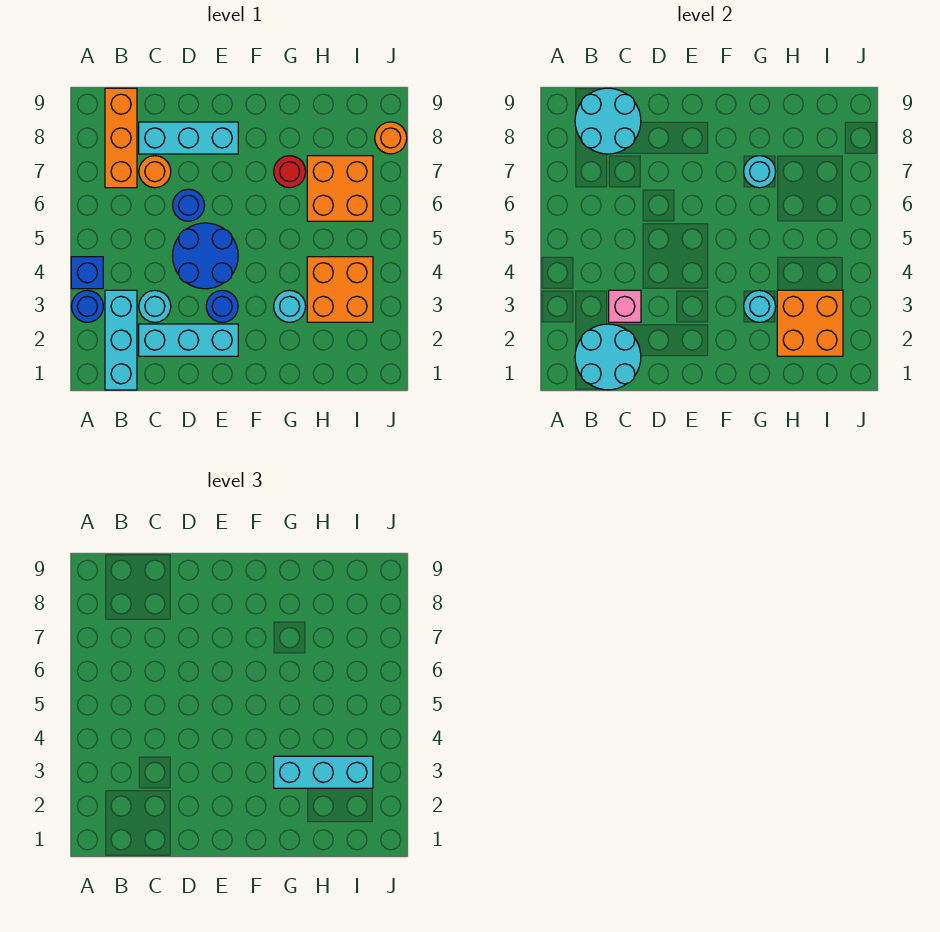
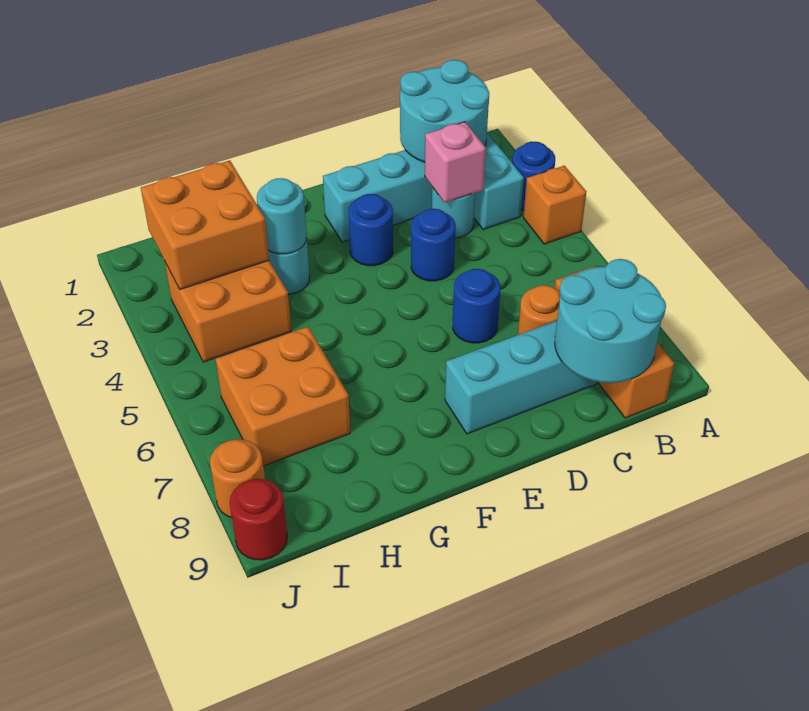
blue brick A4 level 1 -> orange brick A4 level 1
blue round brick D4:E5 level 1 -> blue round brick D4 level 1
cyan brick G3:I3 level 3 -> none
red round brick G7 level 1 -> red round brick J9 level 1
cyan round brick G7 level 2 -> none

